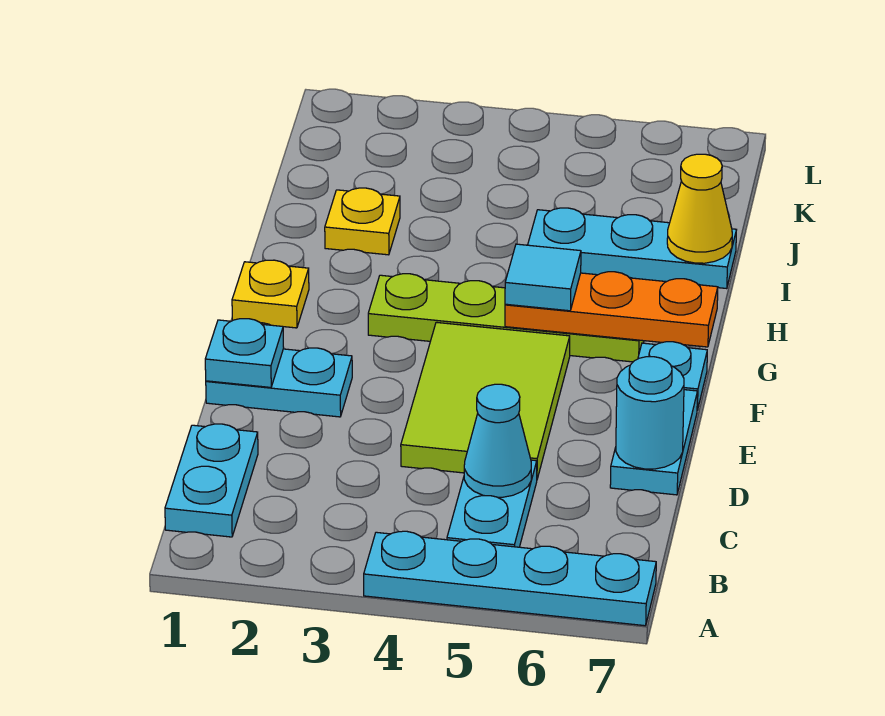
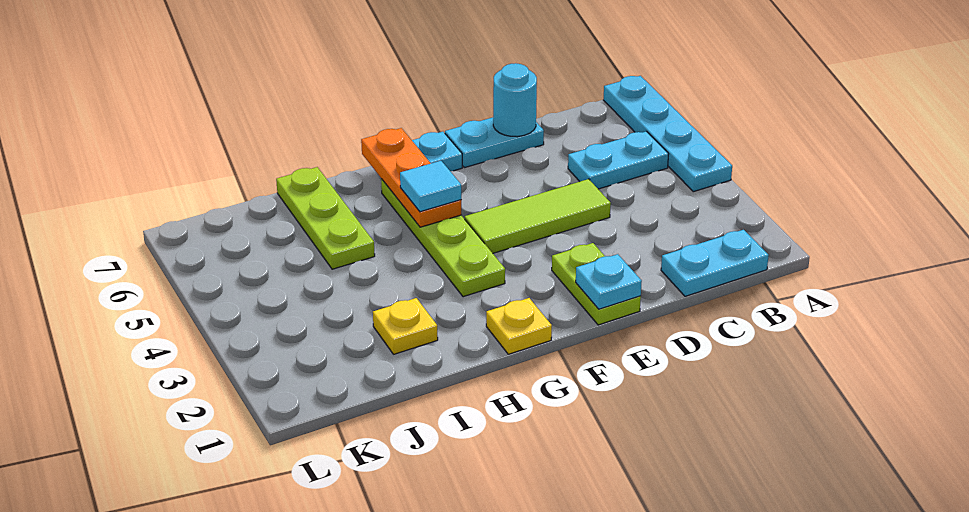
cyan cone C5 level 2 -> none
lime tile D4:F5 level 1 -> lime tile D4:F4 level 1
cyan plate E1:E2 level 1 -> lime plate E1:E2 level 1
cyan plate I5:I7 level 1 -> lime plate I5:I7 level 1
yellow cone I7 level 2 -> none

